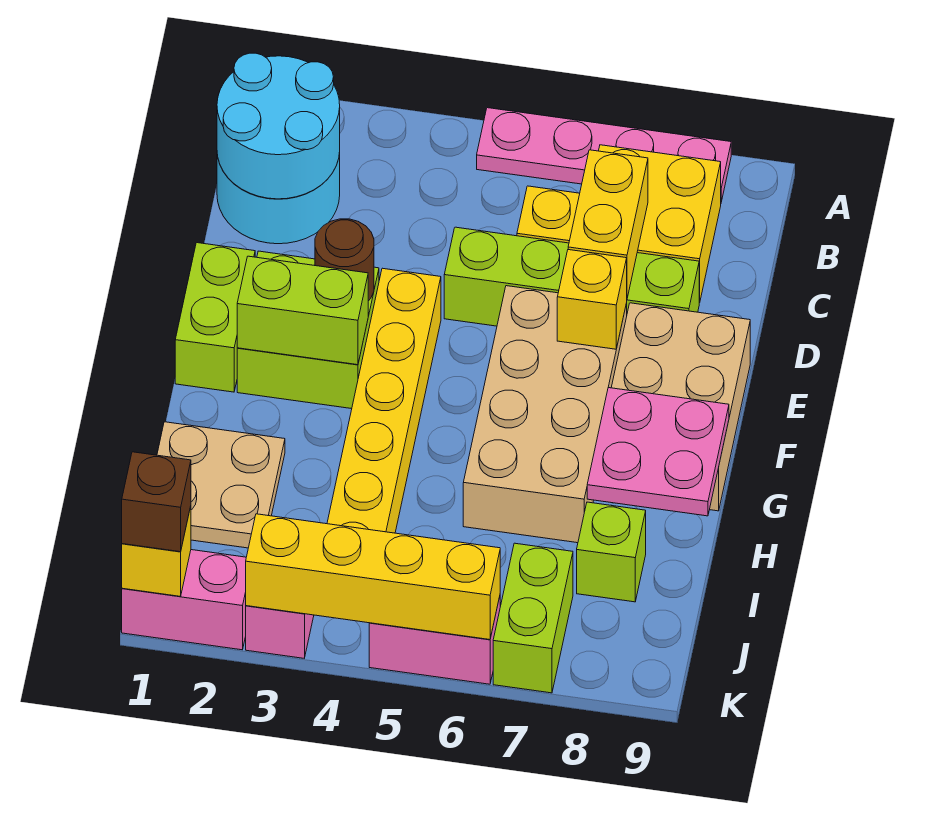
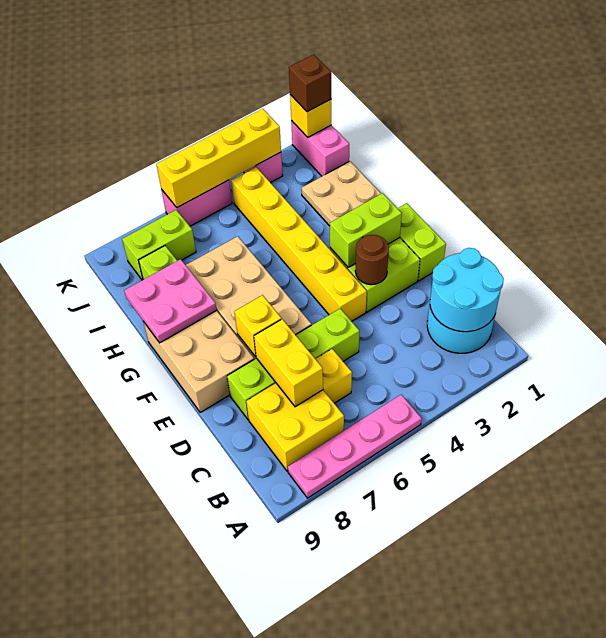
lime brick J7:K7 level 1 -> lime brick J7:J8 level 1
pink brick K1:K2 level 1 -> pink brick J1:K1 level 1

